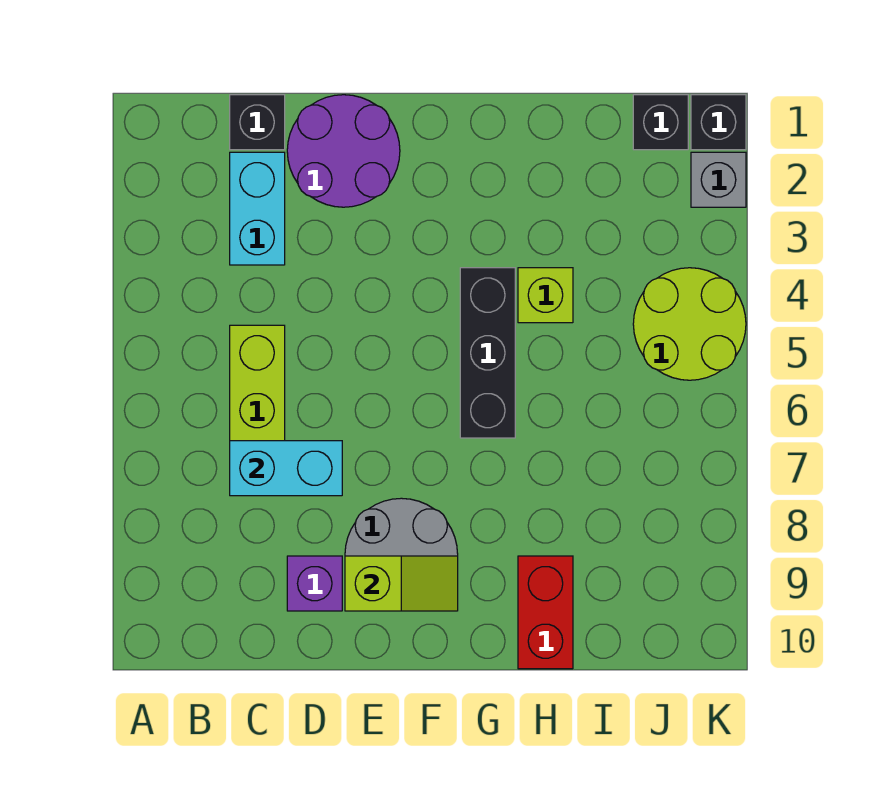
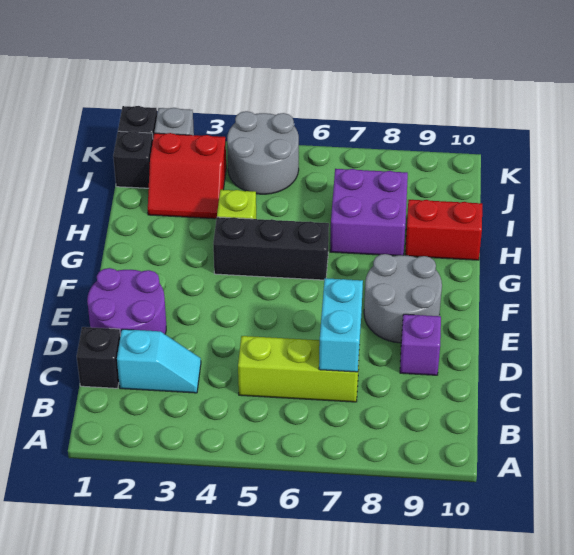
cyan brick C2:C3 level 1 -> cyan slope C2:C3 level 1 top 2
lime slope E9:F9 level 2 top E -> none
none -> purple brick H7:I8 level 1
none -> red slope I2:J3 level 1 top J
lime round brick J4:K5 level 1 -> grey round brick J4:K5 level 1

